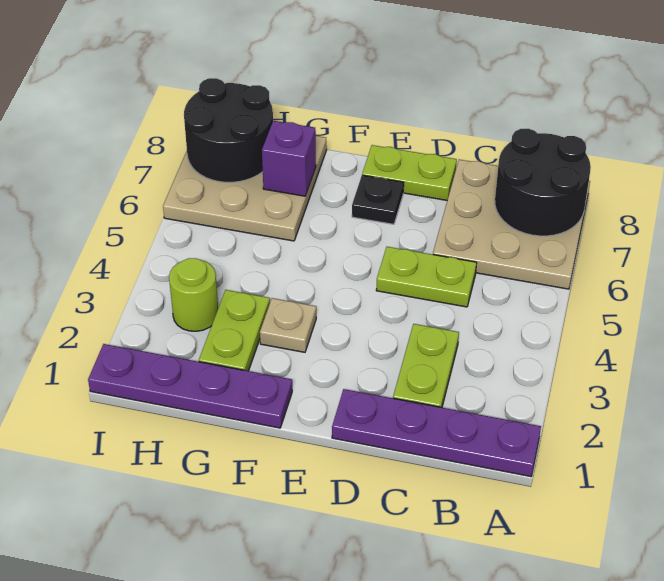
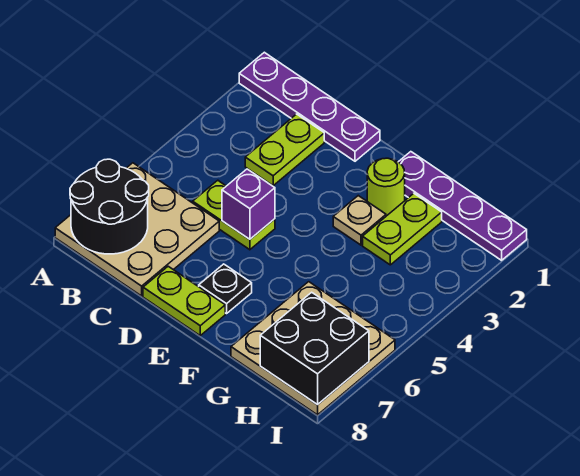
purple brick G7 level 2 -> purple brick D5 level 2
lime round brick H3 level 1 -> lime round brick F2 level 1
black round brick H7:I8 level 2 -> black brick H7:I8 level 2

